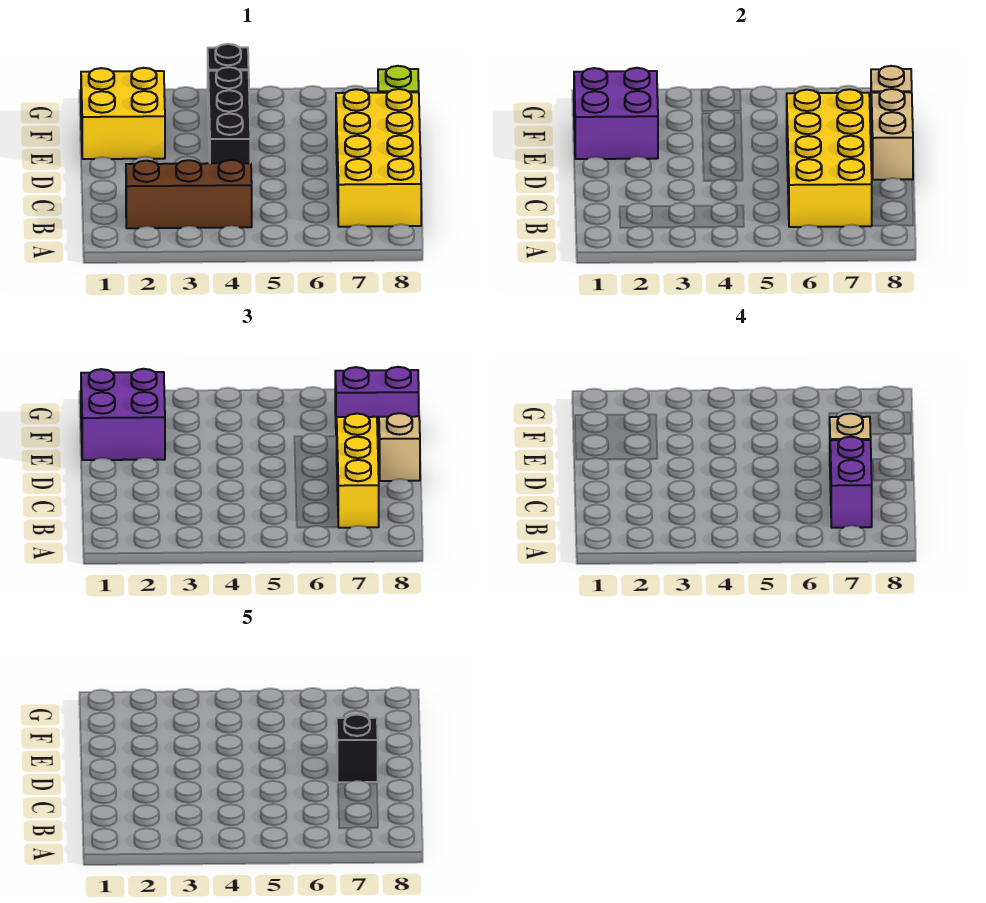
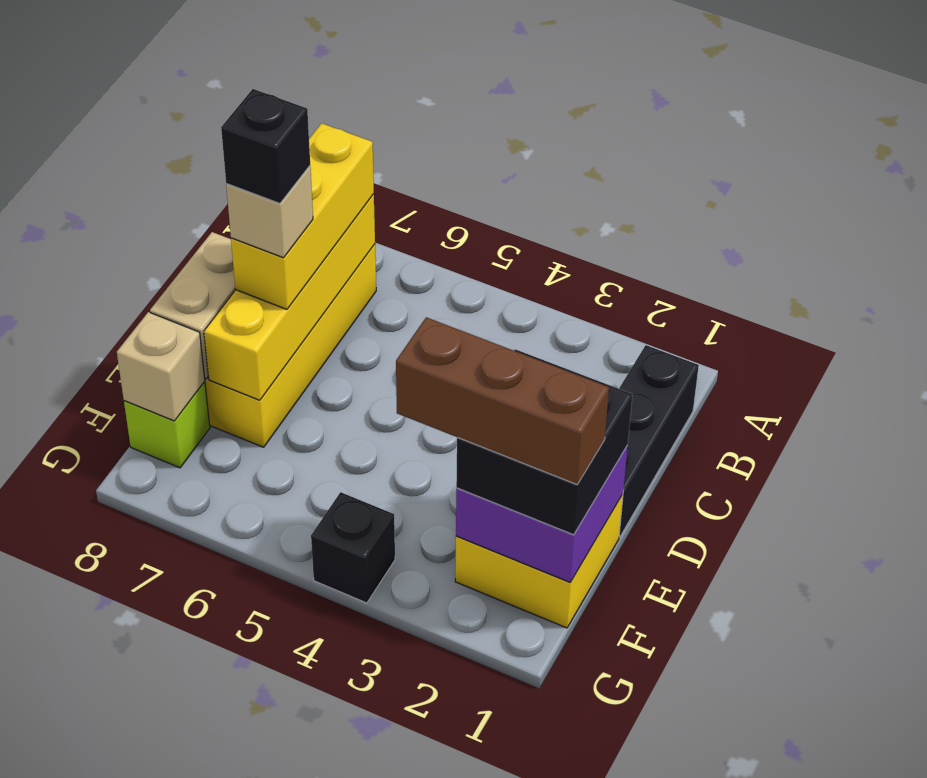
brown brick B2:B4 level 1 -> brown brick F1:F3 level 4
yellow brick B6:E7 level 2 -> yellow brick B7:E7 level 2
purple brick B7:C7 level 4 -> none
black brick D4:F4 level 1 -> black brick B1:D1 level 1
tan brick D8 level 3 -> none
purple brick E1:F2 level 3 -> black brick E1:F2 level 3
purple brick F7:F8 level 3 -> none

